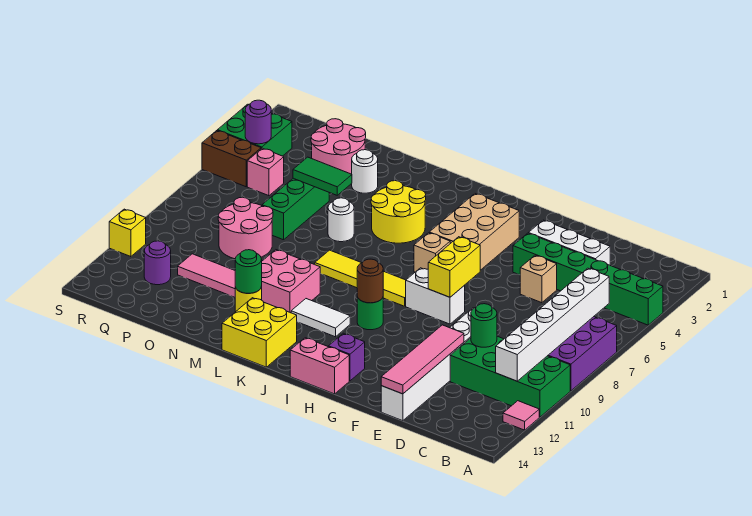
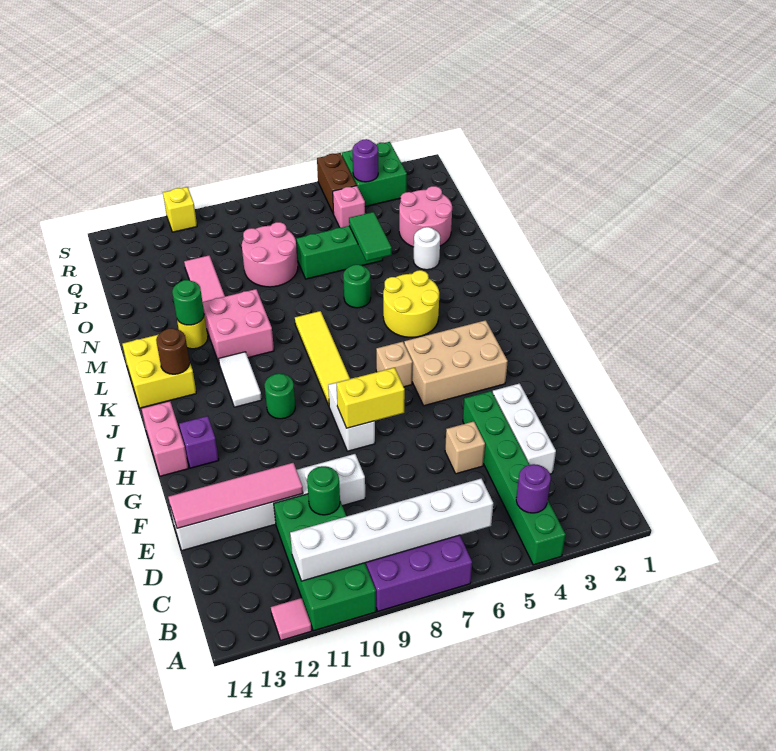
brown round brick I10 level 2 -> brown round brick K13 level 2
white round brick M6 level 1 -> green round brick M6 level 1
purple round brick Q12 level 1 -> purple round brick B4 level 2

